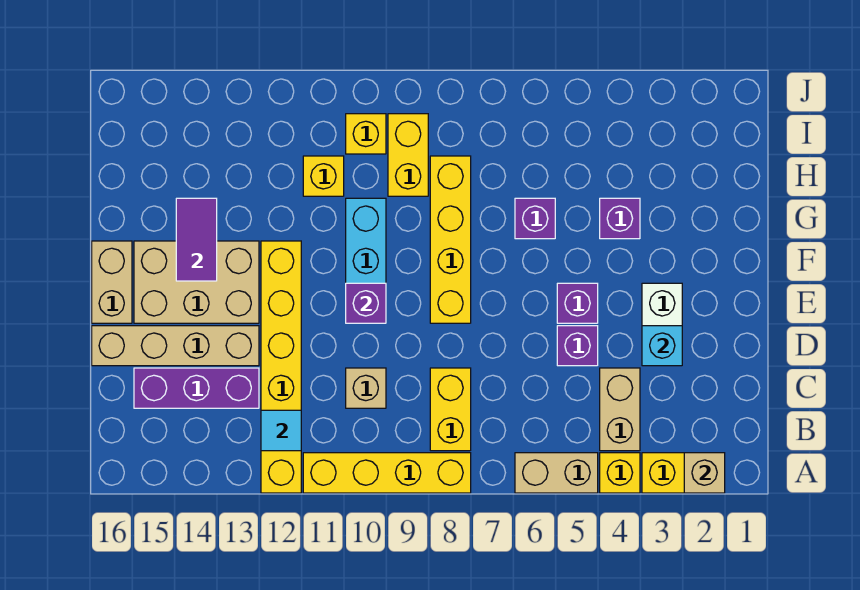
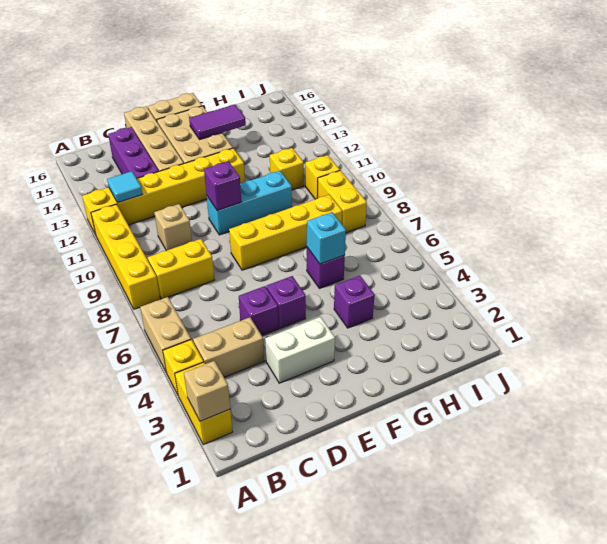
cyan brick D3 level 2 -> cyan brick G6 level 2
yellow brick H9:I9 level 1 -> yellow brick I8:I9 level 1

